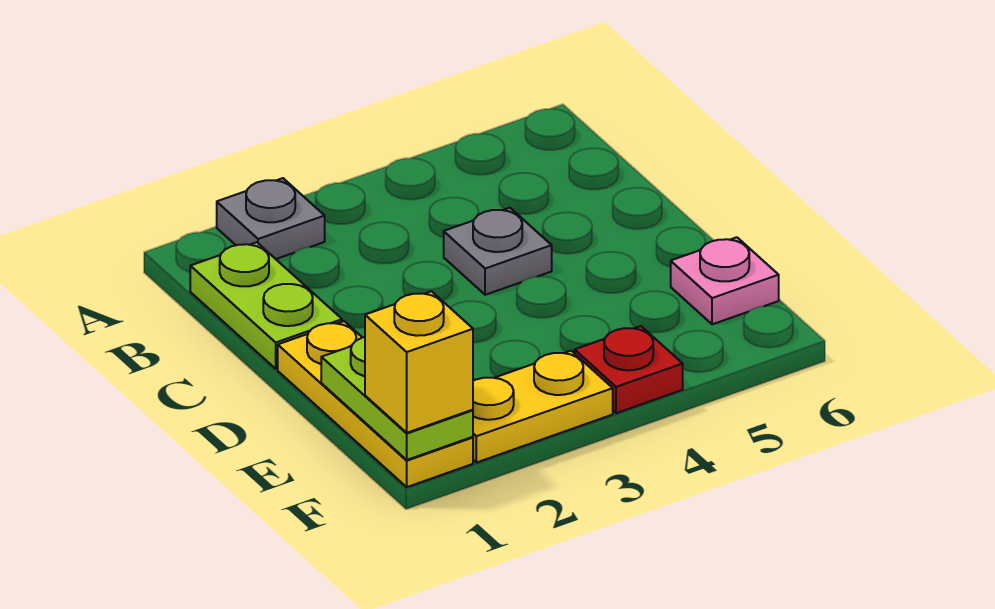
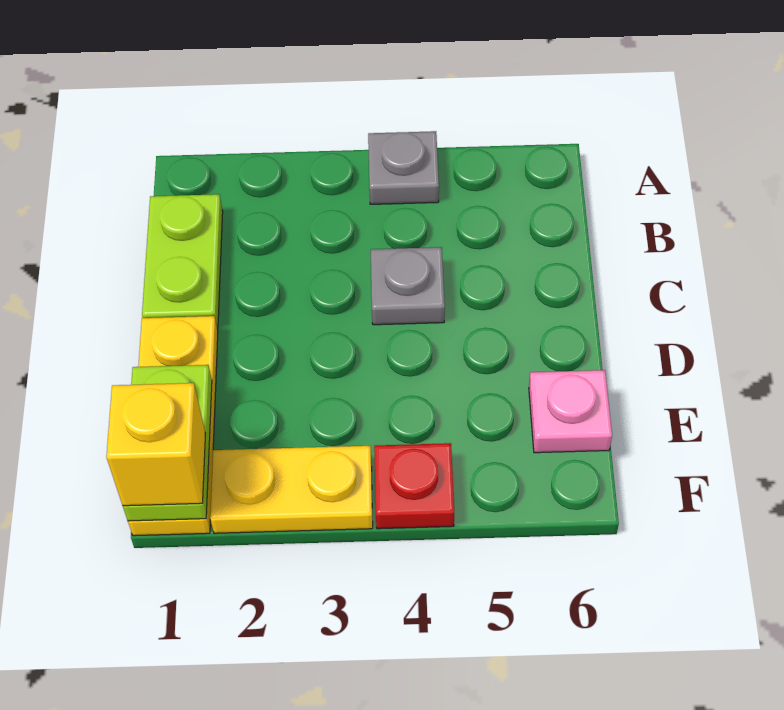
grey plate A2 level 1 -> grey plate A4 level 1

